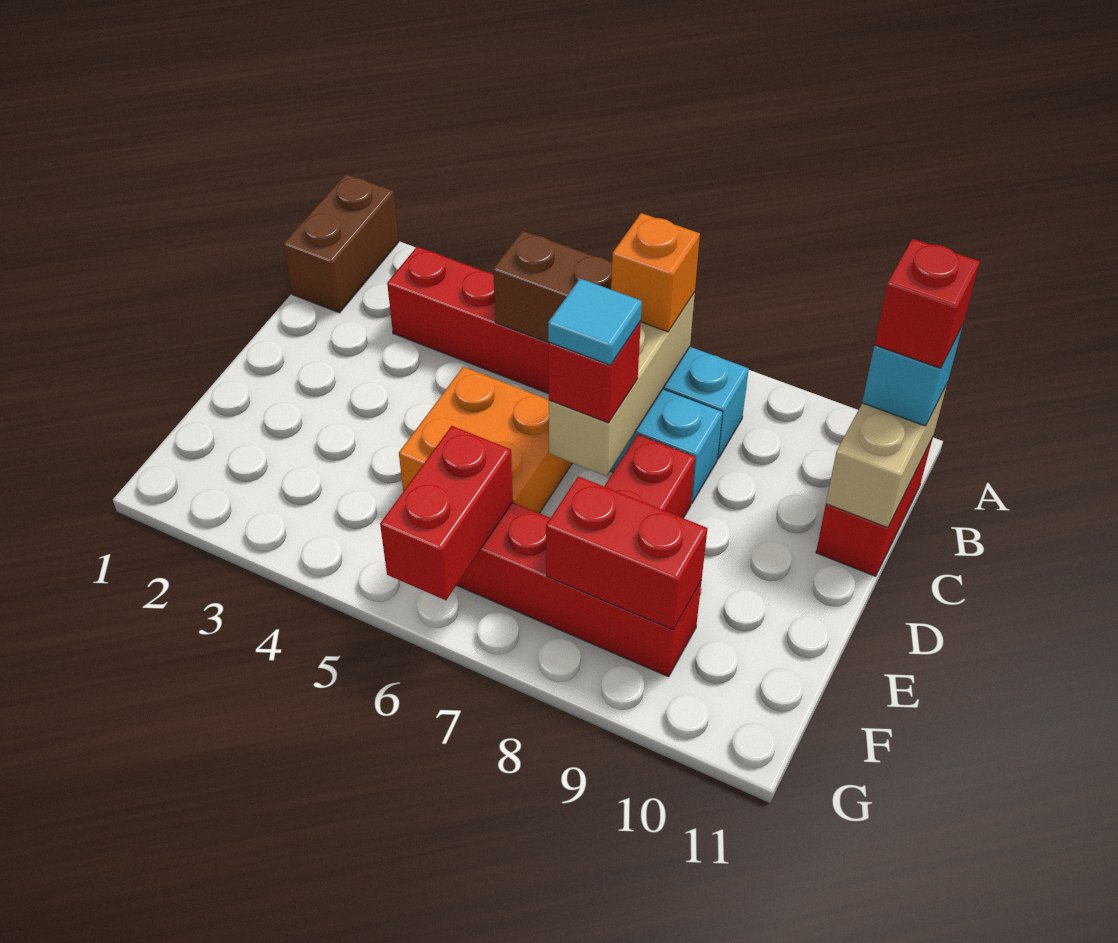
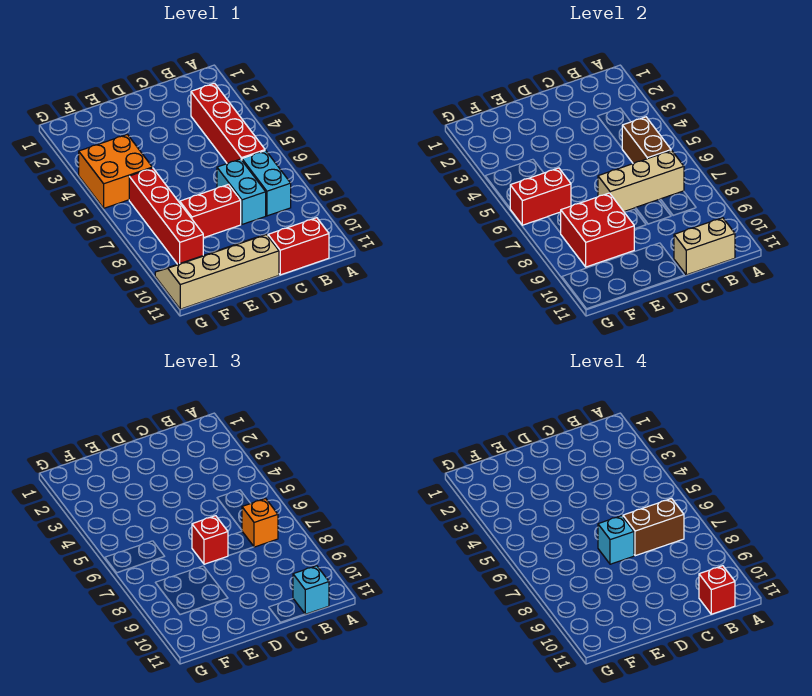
brown brick A1:B1 level 1 -> brown brick B7:C7 level 4
orange brick D5:E6 level 1 -> orange brick F4:G5 level 1
cyan tile D7 level 4 -> cyan brick D7 level 4
none -> tan slope D10:G11 level 1 top 11
red brick F8:F9 level 2 -> red brick E8:F9 level 2

